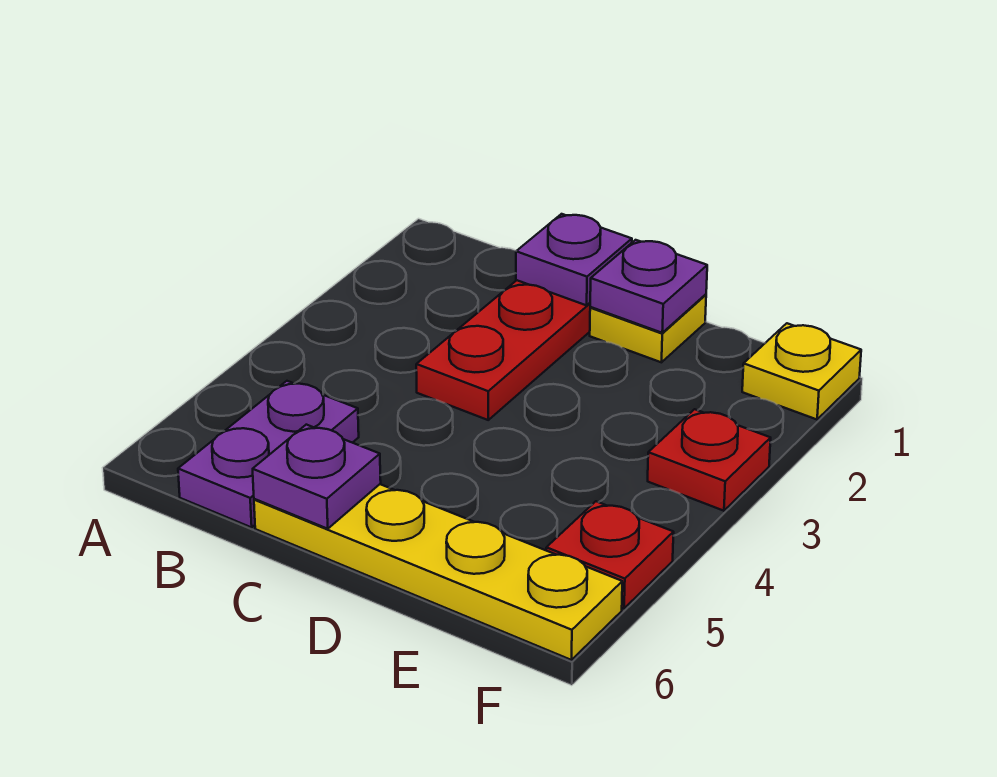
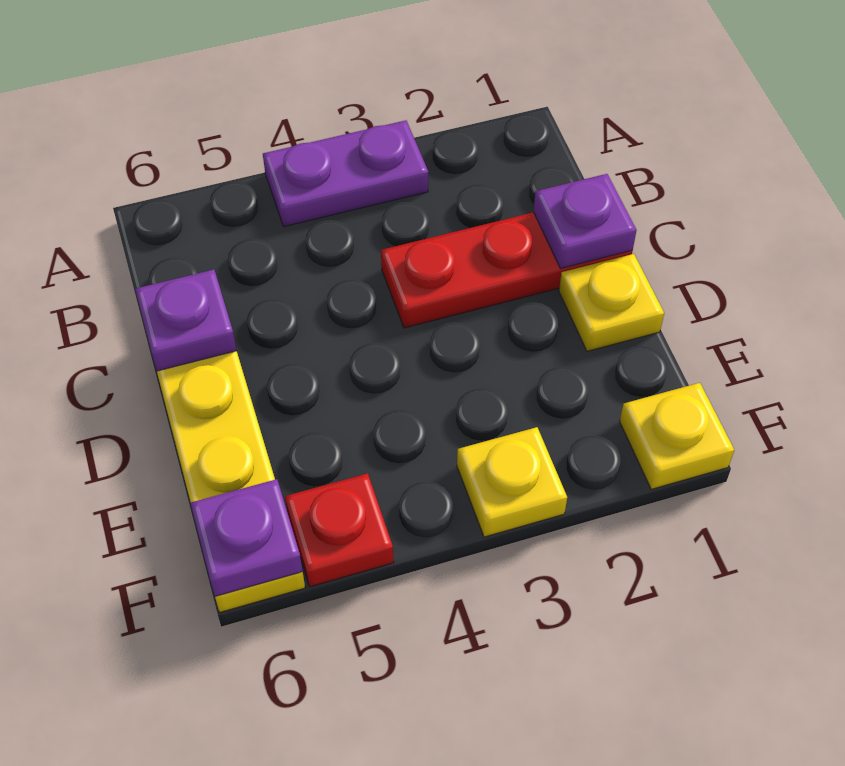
purple plate B5:B6 level 1 -> purple plate A3:A4 level 1
purple plate D1 level 2 -> purple plate F6 level 2
red plate F3 level 1 -> yellow plate F3 level 1

